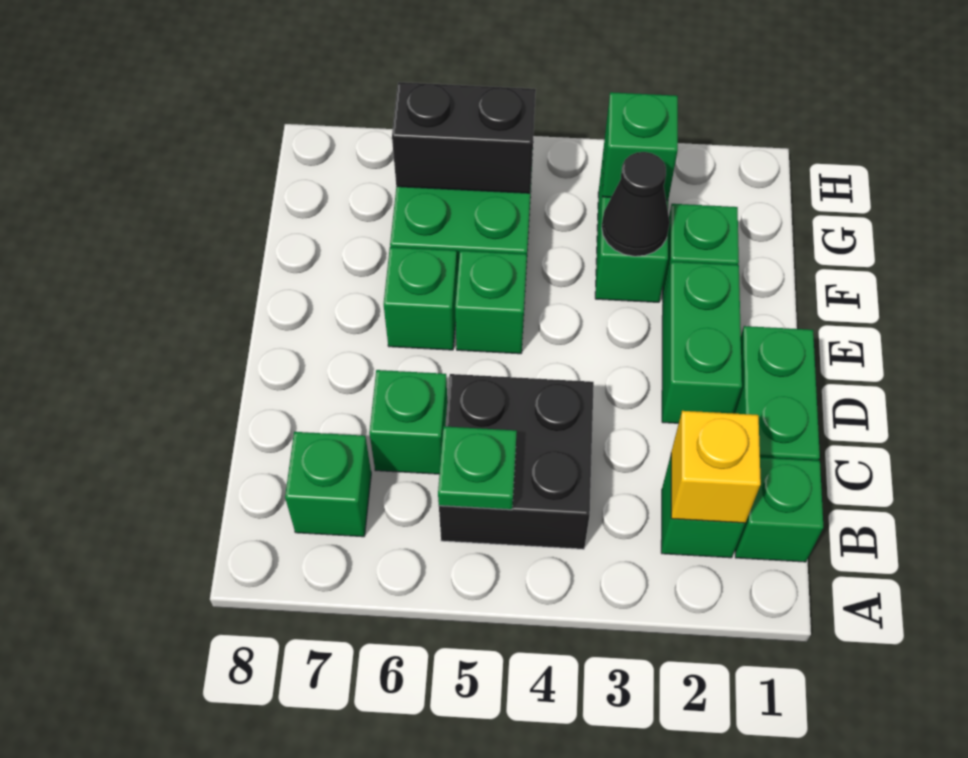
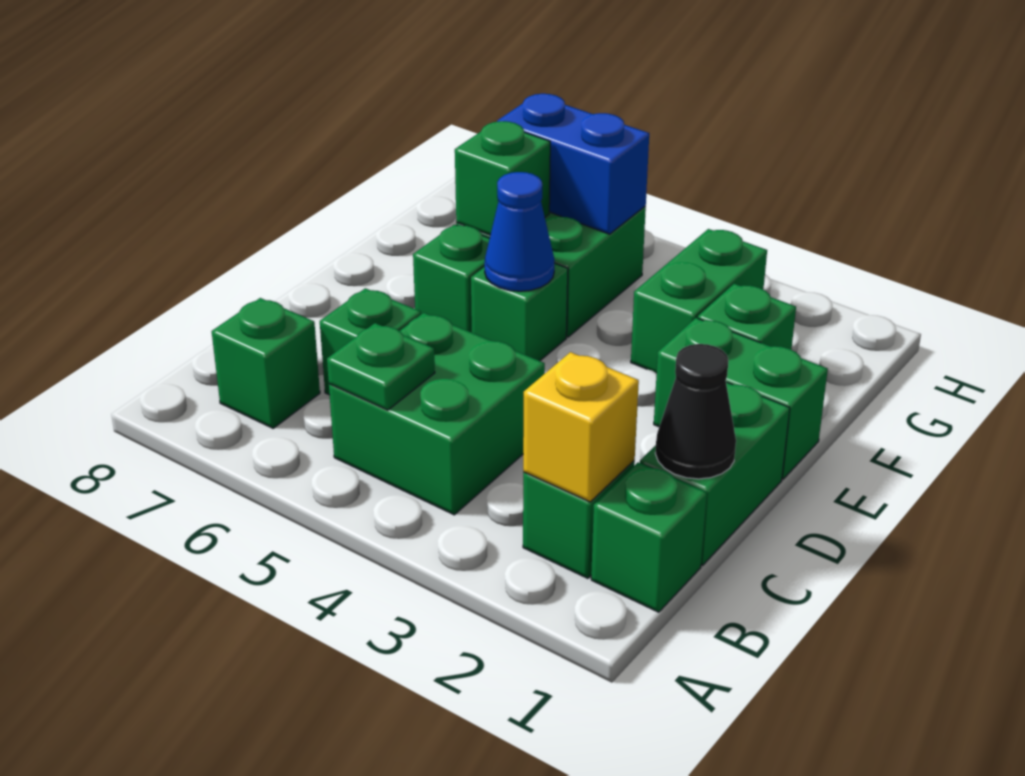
black brick B4:C5 level 1 -> green brick B4:C5 level 1
green brick D2:E2 level 1 -> green brick E1:E2 level 1
none -> blue cone E5 level 2
black cone F3 level 2 -> black cone C1 level 2
green brick G3 level 2 -> green brick F6 level 2
black brick G5:G6 level 2 -> blue brick G5:G6 level 2

